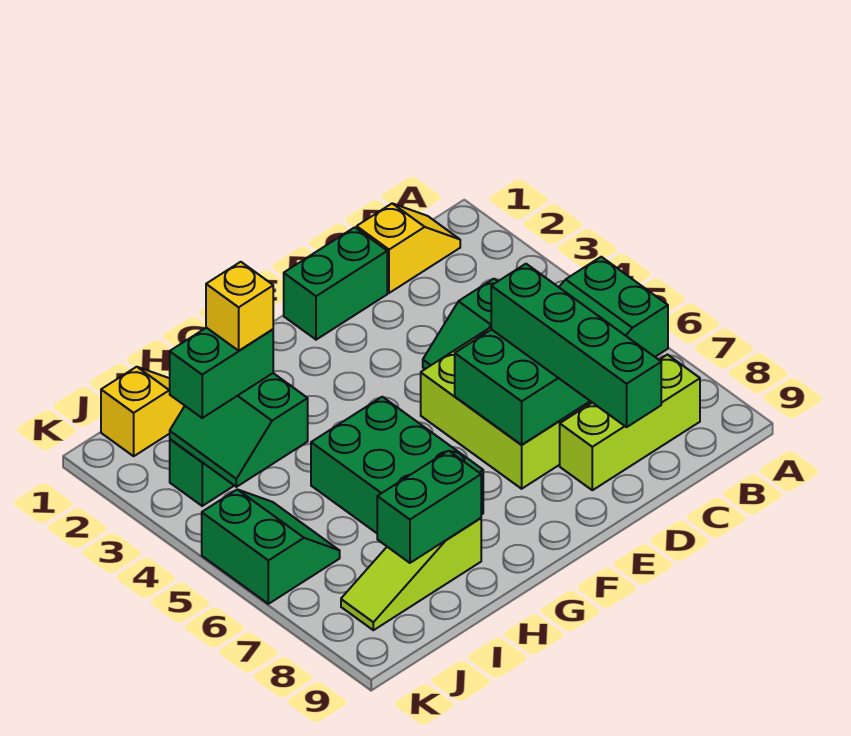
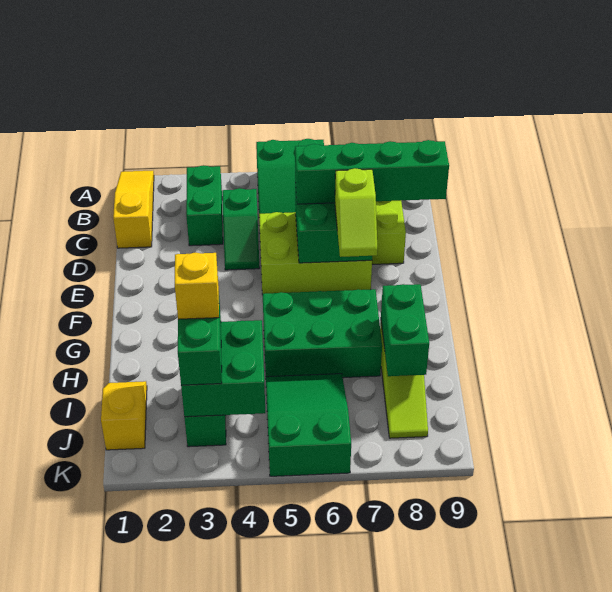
yellow slope B1:C1 level 1 top C -> yellow slope A1:C1 level 1 top C
green brick D1:E1 level 1 -> green brick B3:C3 level 1
none -> lime slope E7:F7 level 3 top E
green slope I3:J4 level 2 top I -> green brick I3:J4 level 2
green slope J5:K6 level 1 top K -> green slope I5:K6 level 1 top K

